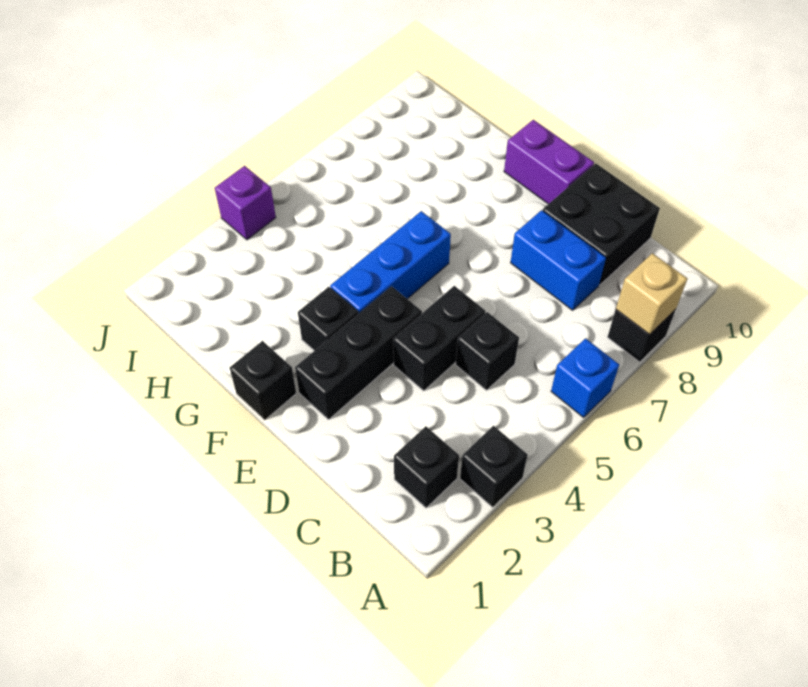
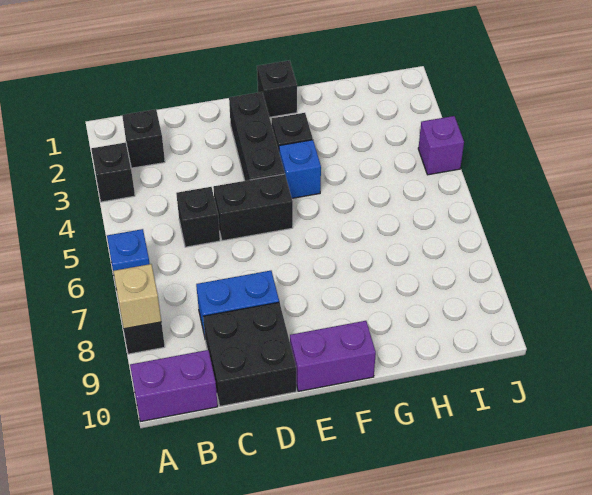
none -> purple brick A10:B10 level 1
black brick D4:D5 level 1 -> black brick D5:E5 level 1
blue brick F4:F6 level 1 -> blue brick F4 level 1

